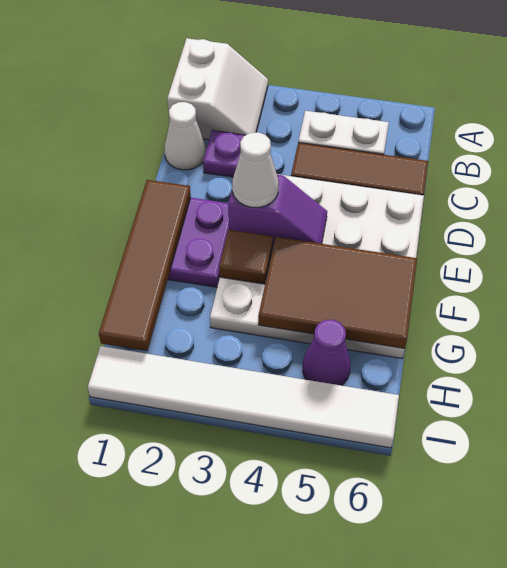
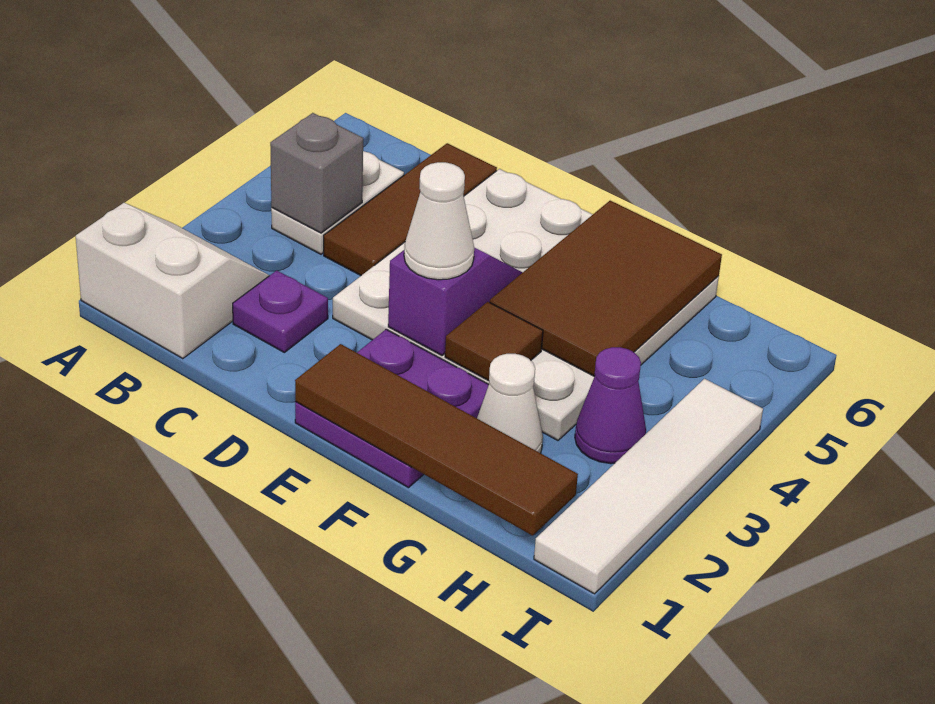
none -> grey brick B4 level 2
white cone C1 level 1 -> white cone G2 level 1
purple cone H5 level 1 -> purple cone H3 level 1
white tile I1:I6 level 1 -> white tile I1:I4 level 1

